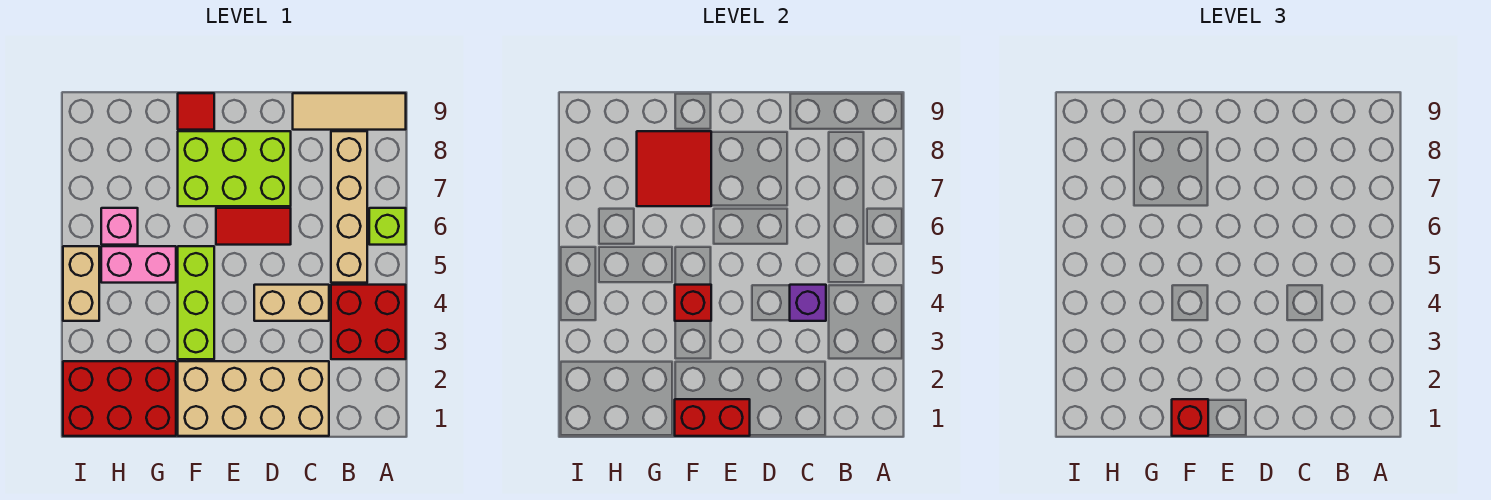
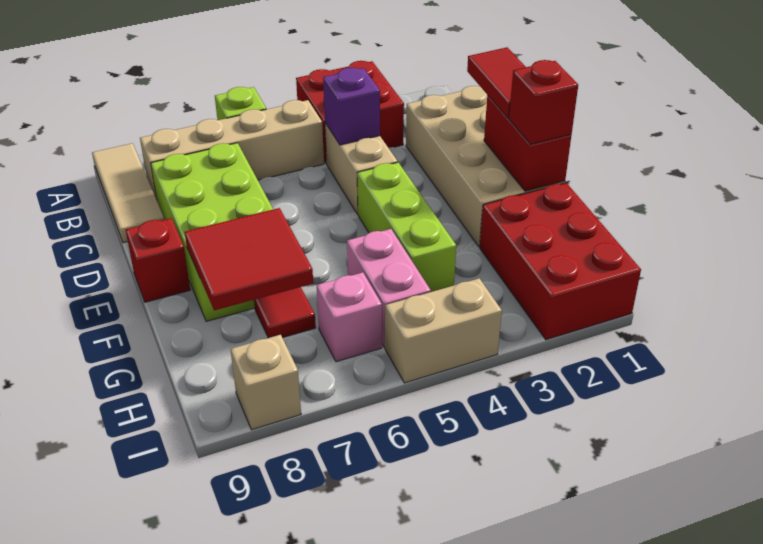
red tile D6:E6 level 1 -> red tile D1:E1 level 3
lime brick D7:F8 level 1 -> lime brick C7:F8 level 1
lime brick F3:F5 level 1 -> lime brick E4:G4 level 1
red brick F4 level 2 -> red brick E9 level 1
red tile F9 level 1 -> red tile G7 level 1
none -> tan brick I8 level 1

